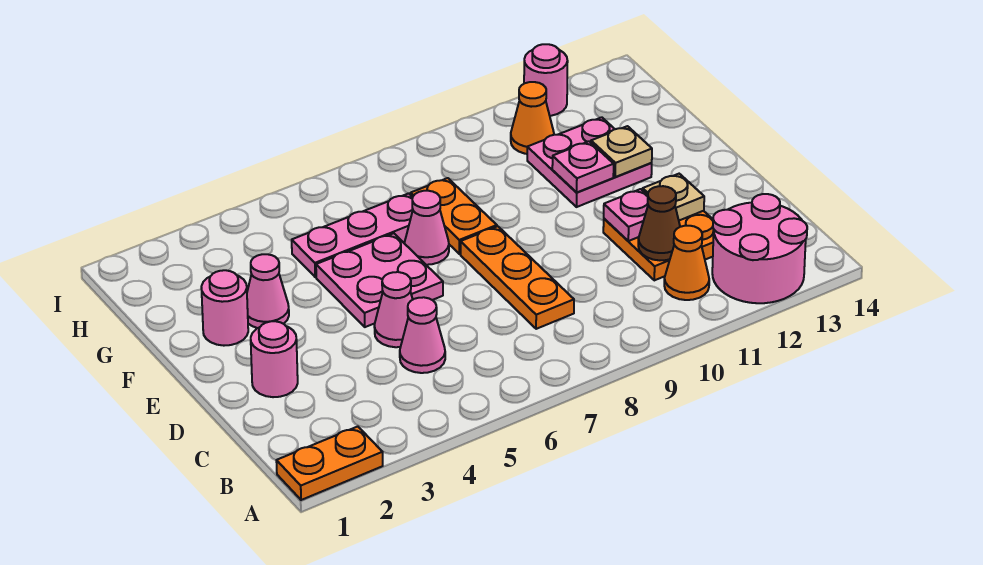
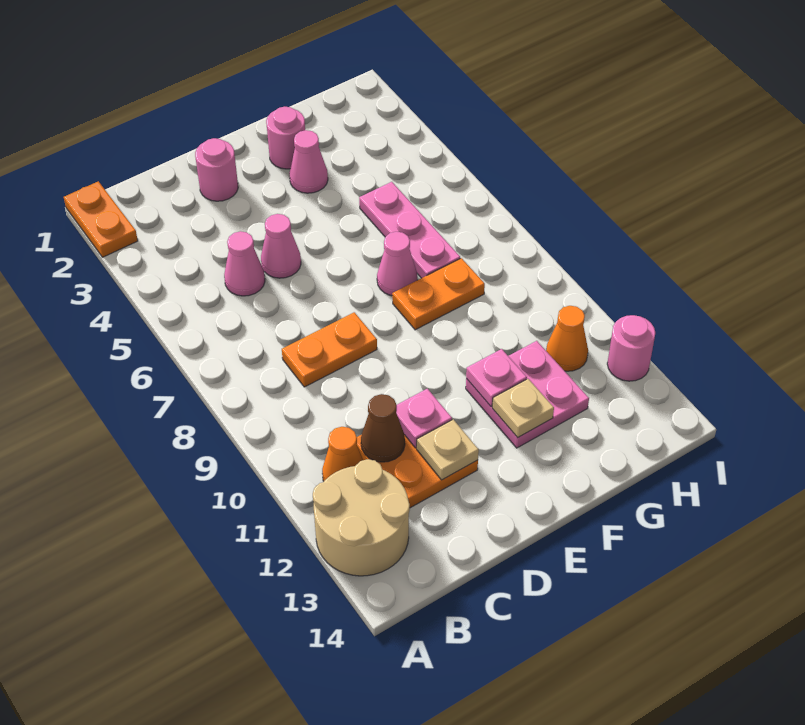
pink round brick A12:B13 level 1 -> tan round brick A12:B13 level 1
orange plate C8:E8 level 1 -> orange plate C8:D8 level 1
pink plate E5:F6 level 1 -> none

